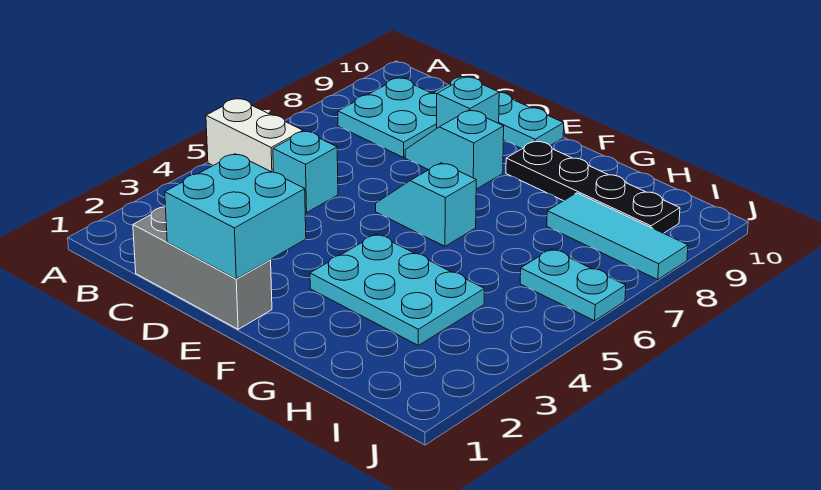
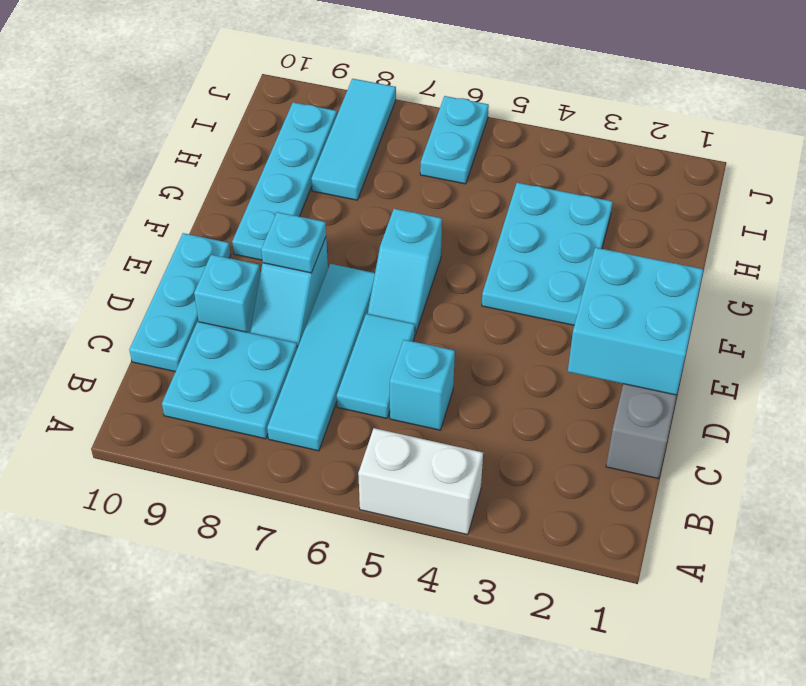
white brick A5:B5 level 1 -> white brick A4:A5 level 1
none -> cyan tile B7:E7 level 1
none -> cyan tile C6:D6 level 1
none -> cyan plate E8 level 2
black plate F9:I9 level 1 -> cyan plate F9:I9 level 1

